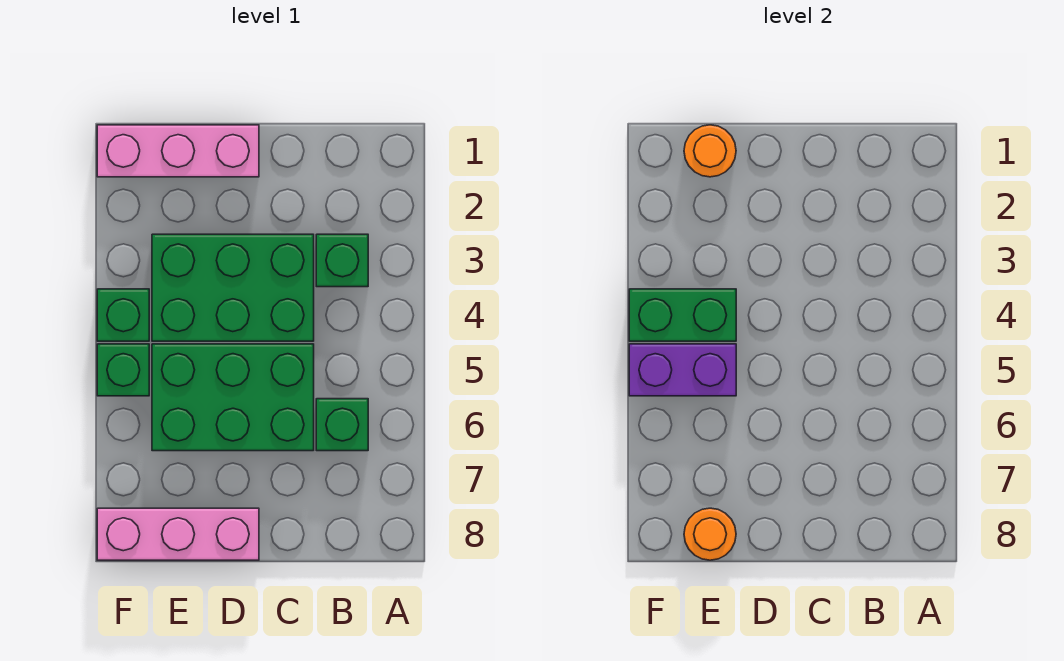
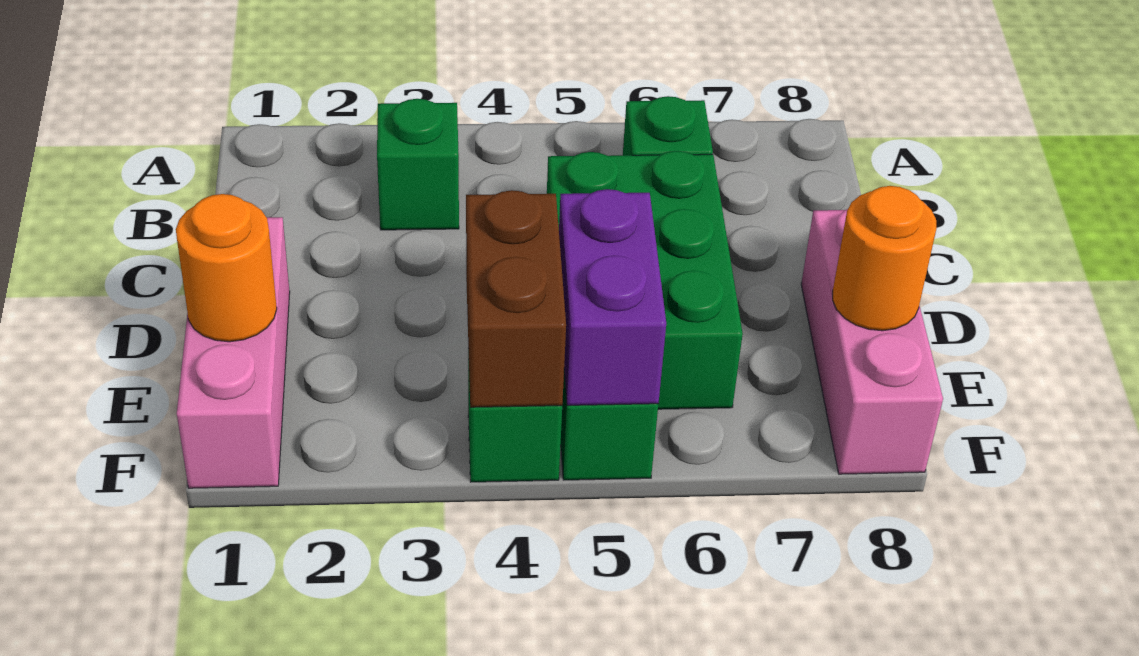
green brick C3:E4 level 1 -> none
green brick E4:F4 level 2 -> brown brick E4:F4 level 2

